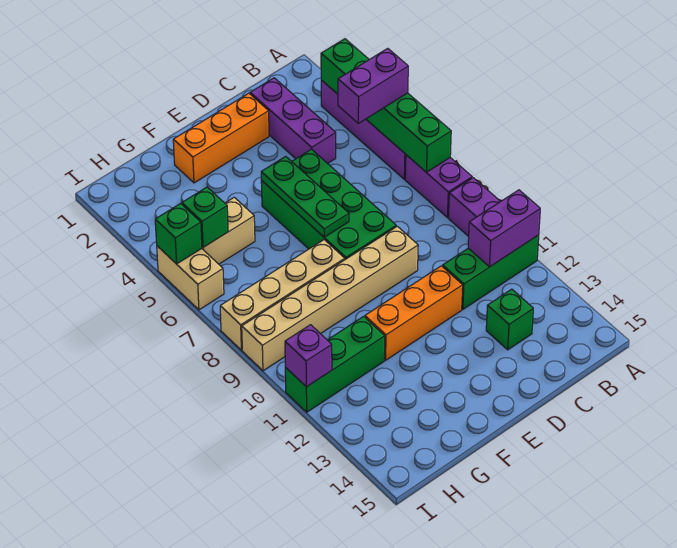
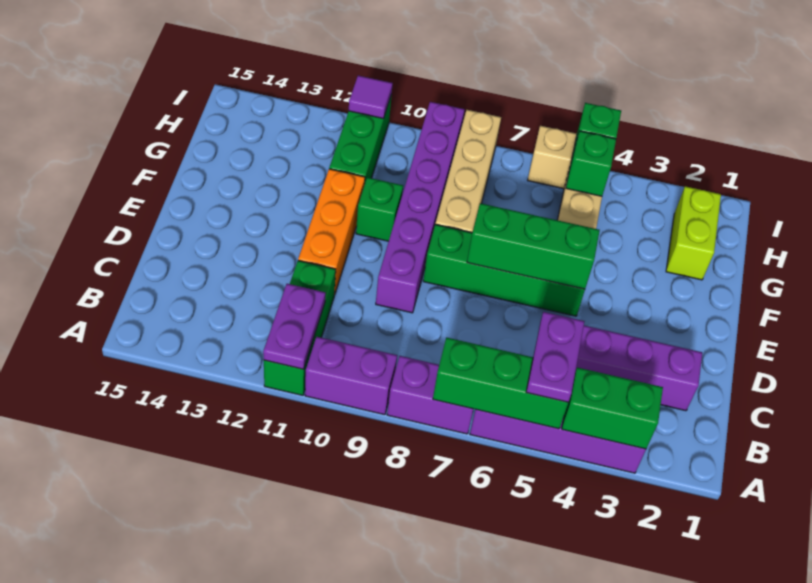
purple brick A5:B5 level 3 -> purple plate A5:B5 level 3
purple brick A11:B11 level 2 -> purple plate A11:B11 level 2
green brick C13 level 1 -> green brick F10 level 1
orange brick D2:F2 level 1 -> none
green brick D5:E8 level 1 -> green brick E5:E8 level 1
tan brick D9:I9 level 1 -> purple brick D9:I9 level 1
green plate E5:E7 level 2 -> green brick E5:E7 level 2
none -> lime brick G2:H2 level 1
purple brick I11 level 2 -> purple tile I11 level 2

